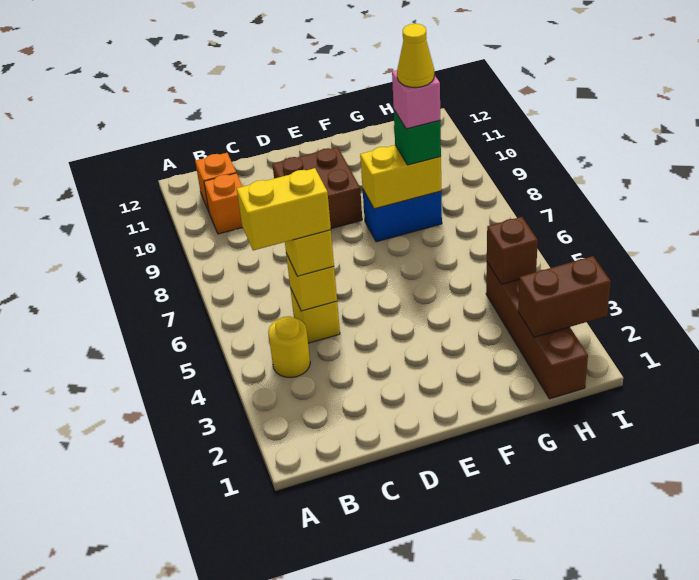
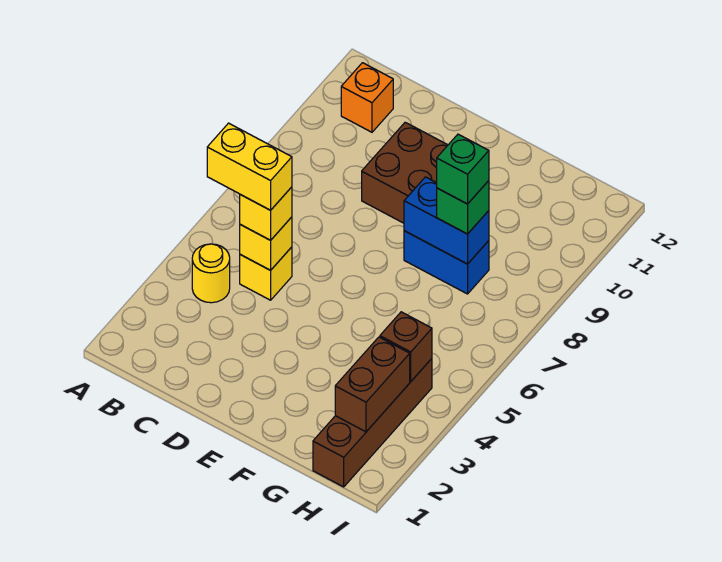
orange brick B10 level 1 -> none
yellow brick F8:G8 level 2 -> blue brick F8:G8 level 2
pink brick G8 level 4 -> green brick G8 level 4
yellow cone G8 level 5 -> none
brown brick H2:I2 level 2 -> brown brick H2:H3 level 2

